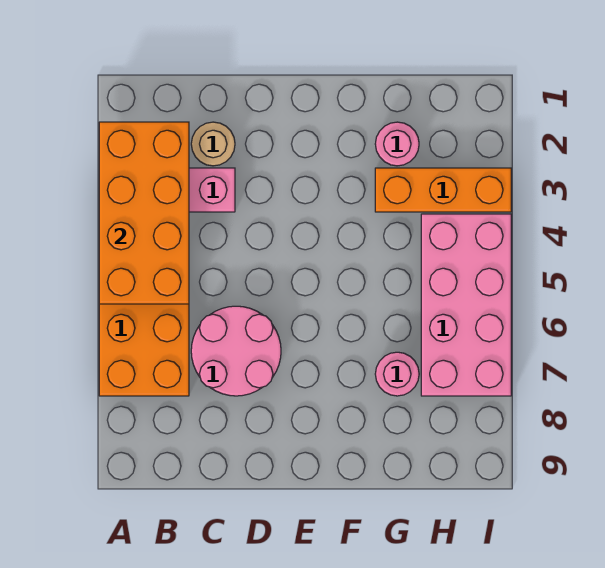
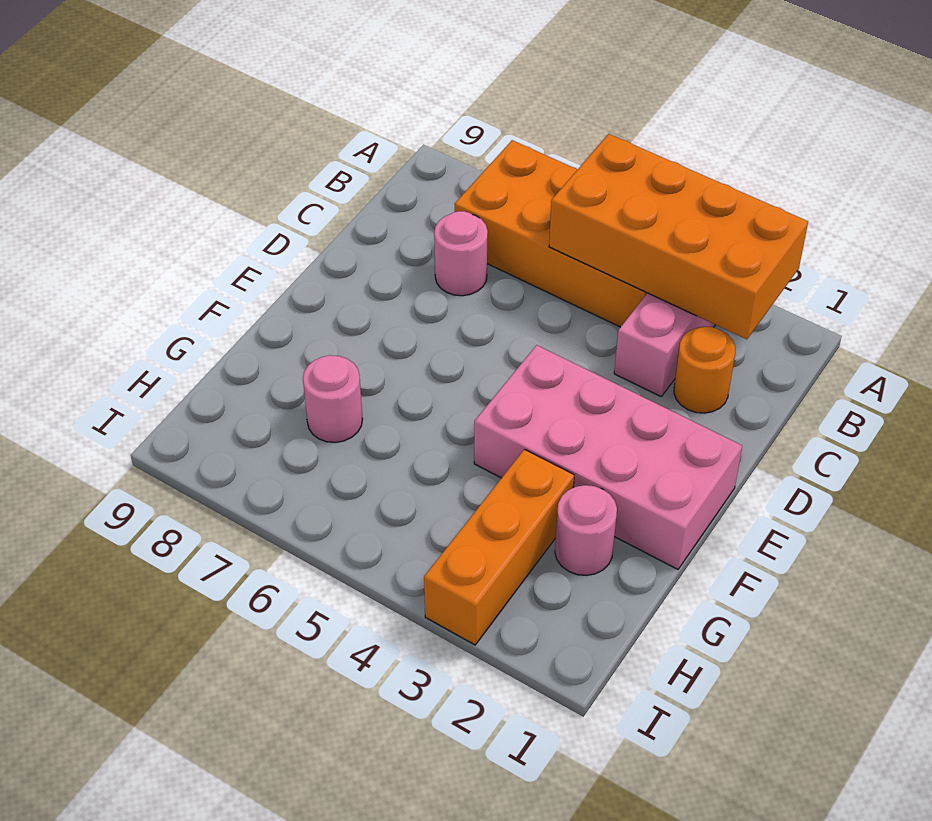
tan round brick C2 level 1 -> orange round brick C2 level 1
pink round brick C6:D7 level 1 -> pink round brick C7 level 1
pink brick H4:I7 level 1 -> pink brick E1:F4 level 1

